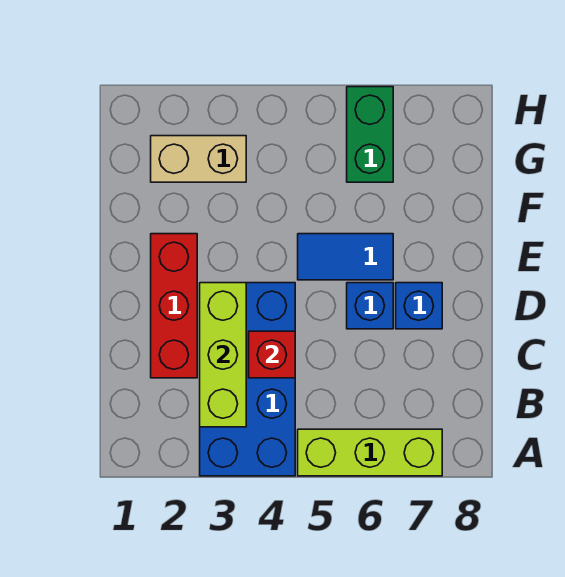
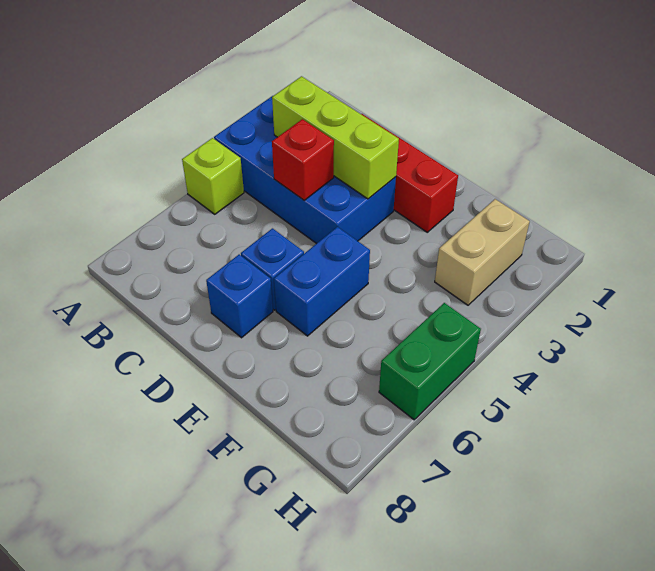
lime brick A5:A7 level 1 -> lime brick A5 level 1
blue tile E5:E6 level 1 -> blue brick E5:E6 level 1
green brick G6:H6 level 1 -> green brick H5:H6 level 1

